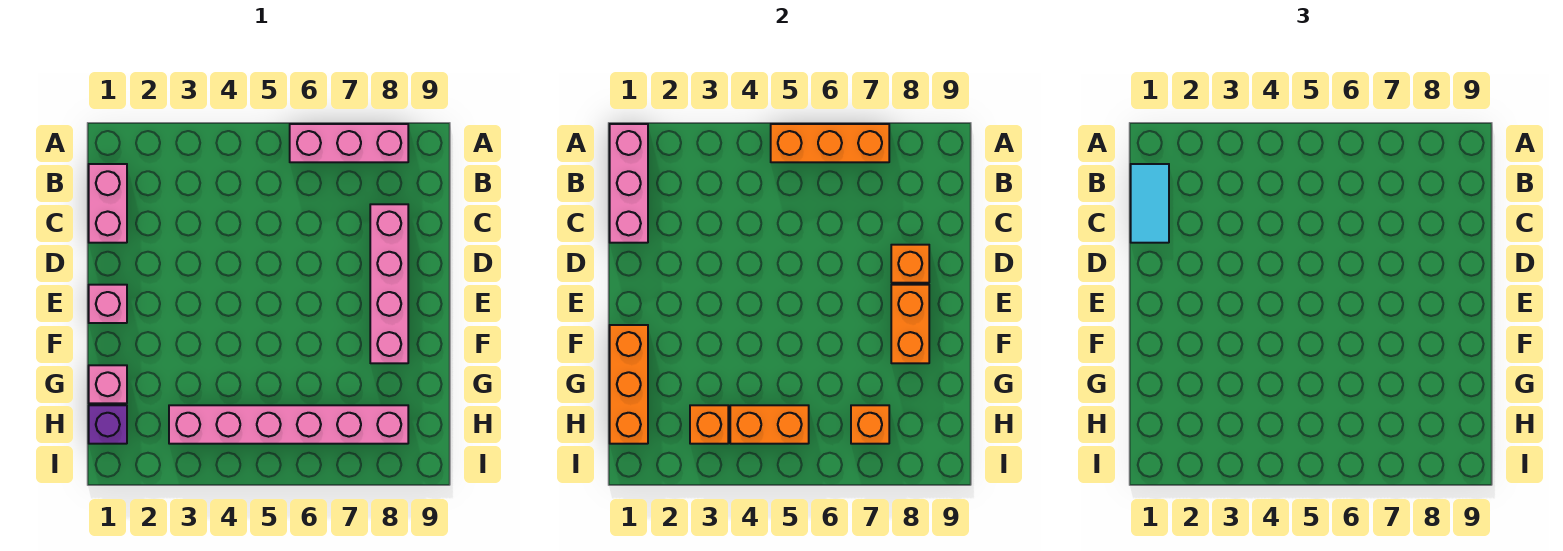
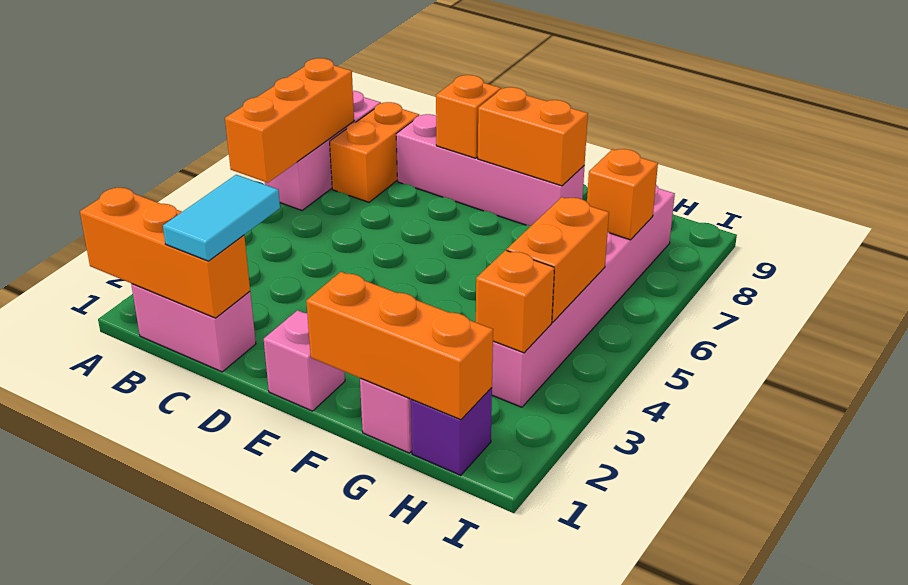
pink brick A1:C1 level 2 -> orange brick A1:C1 level 2
cyan tile B1:C1 level 3 -> cyan tile C1:C2 level 3
none -> orange brick B7:B8 level 1

